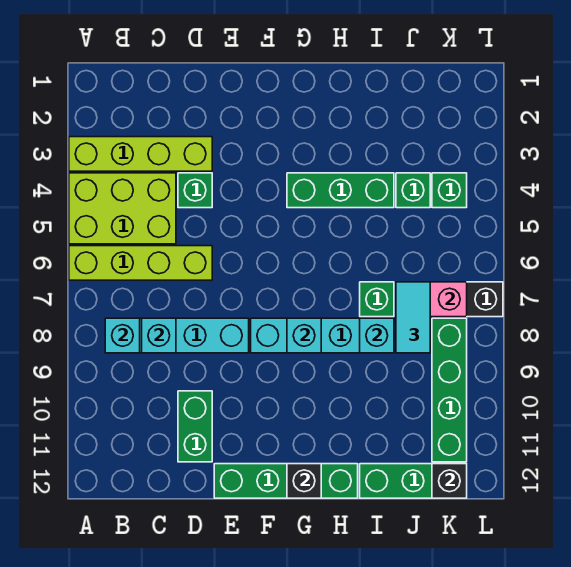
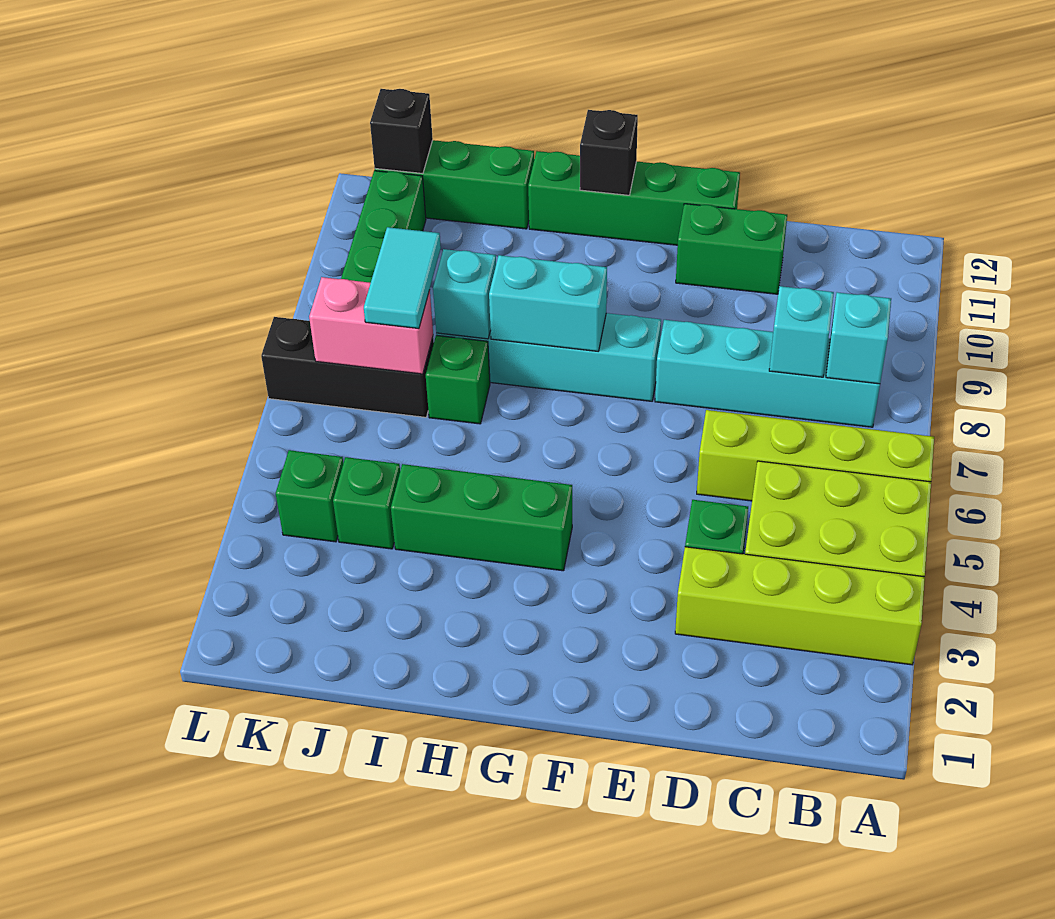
green brick D10:D11 level 1 -> green brick D11:E11 level 1
cyan brick G8 level 2 -> cyan brick G8:H8 level 2

